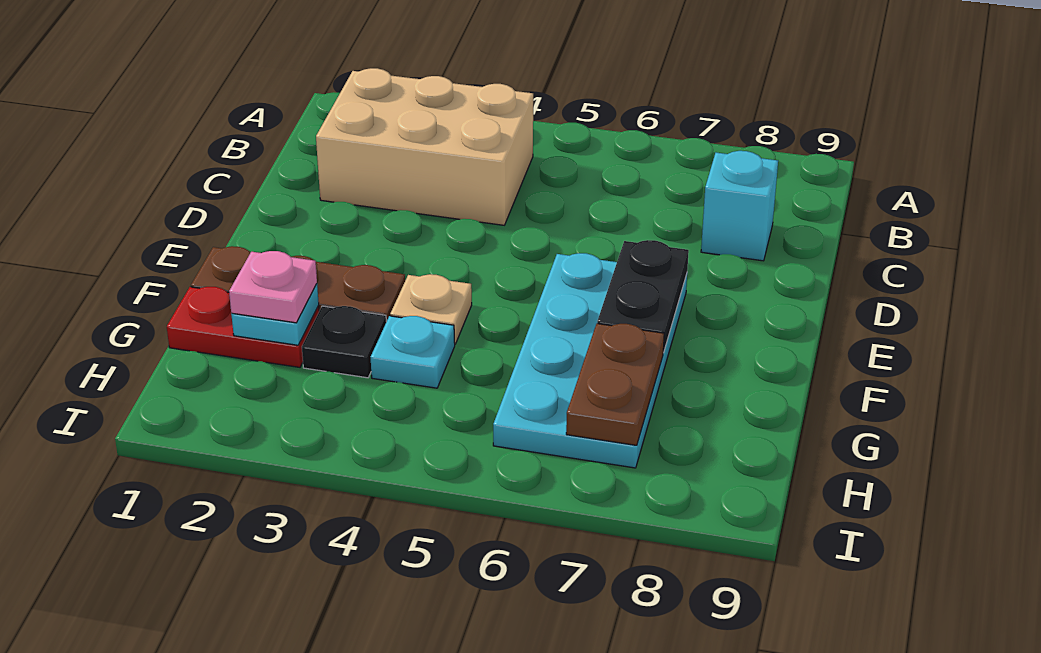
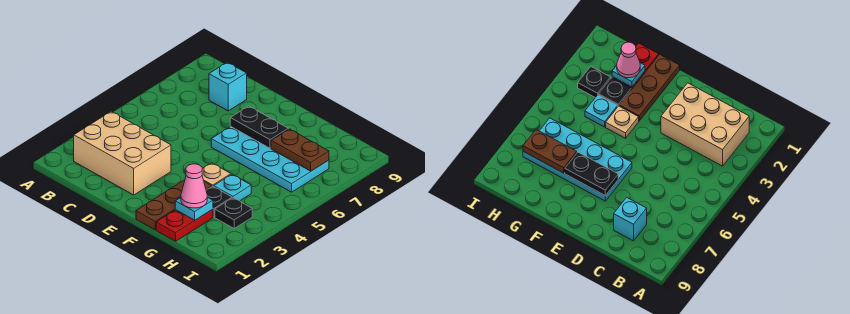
tan brick B2:C4 level 1 -> tan brick B2:D3 level 1
pink plate G2 level 3 -> pink cone G2 level 3
none -> black plate H3 level 1

